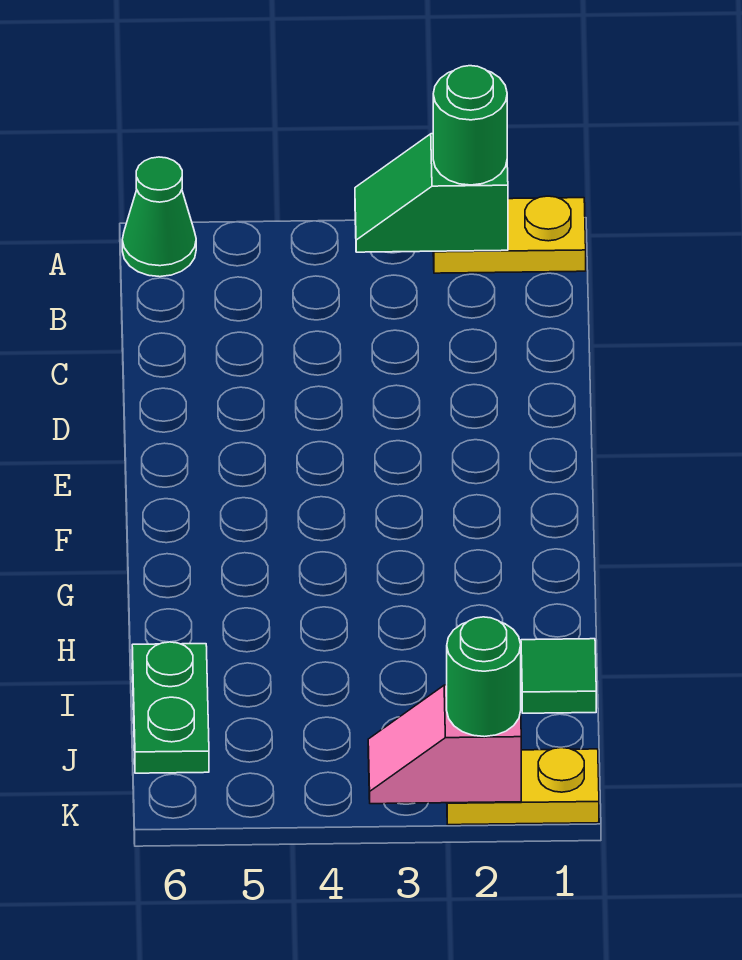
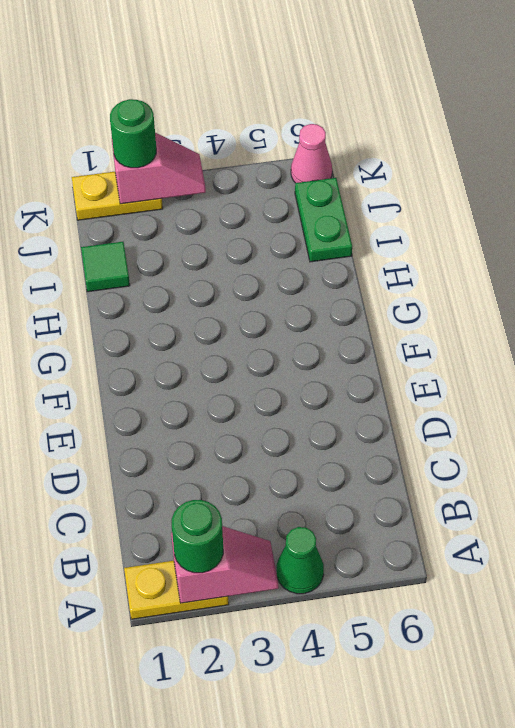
green slope A2:A3 level 2 top 2 -> pink slope A2:A3 level 2 top 2
green cone A6 level 1 -> green cone A4 level 1
none -> pink cone K6 level 1

